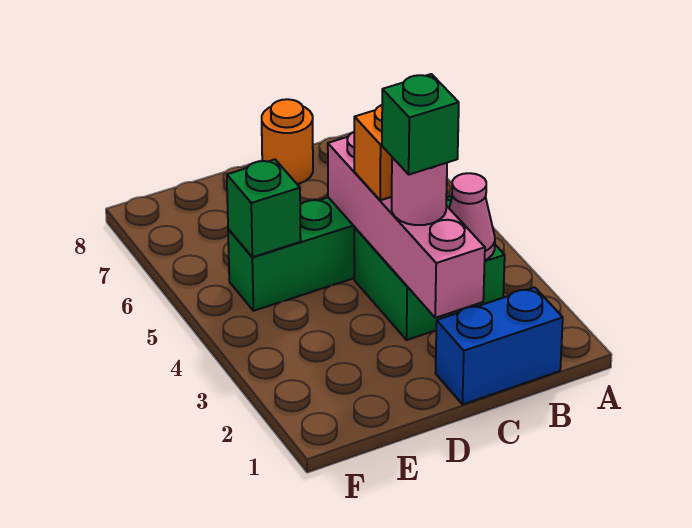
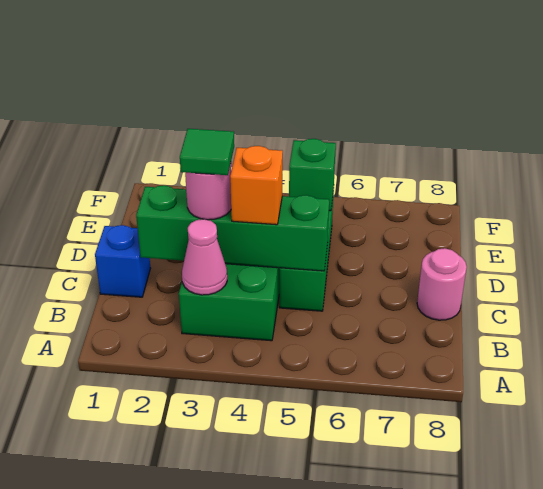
blue brick B1:C1 level 1 -> blue brick C1 level 1
pink brick C2:C5 level 2 -> green brick C2:C5 level 2
green brick C3 level 4 -> green tile C3 level 4
orange round brick C8 level 1 -> pink round brick C8 level 1

